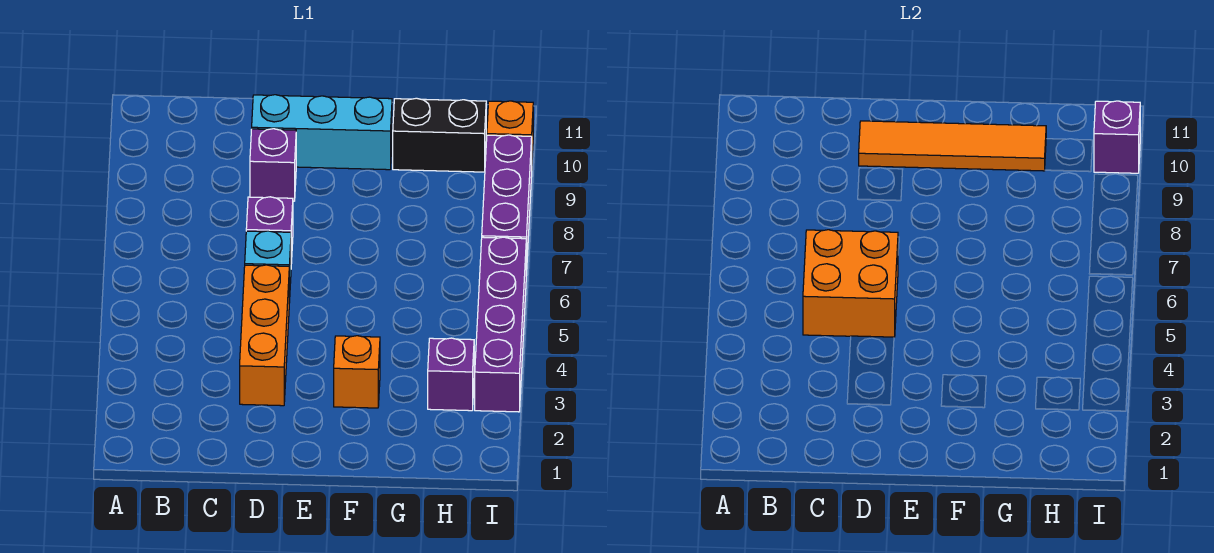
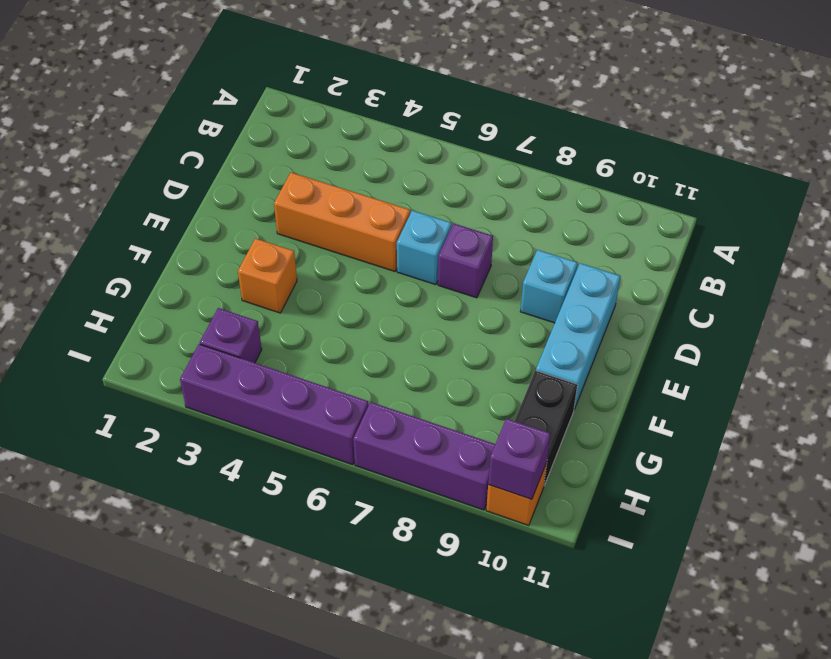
orange brick C5:D6 level 2 -> none
purple brick D9 level 1 -> cyan brick D9 level 1
orange tile D10:G10 level 2 -> none

